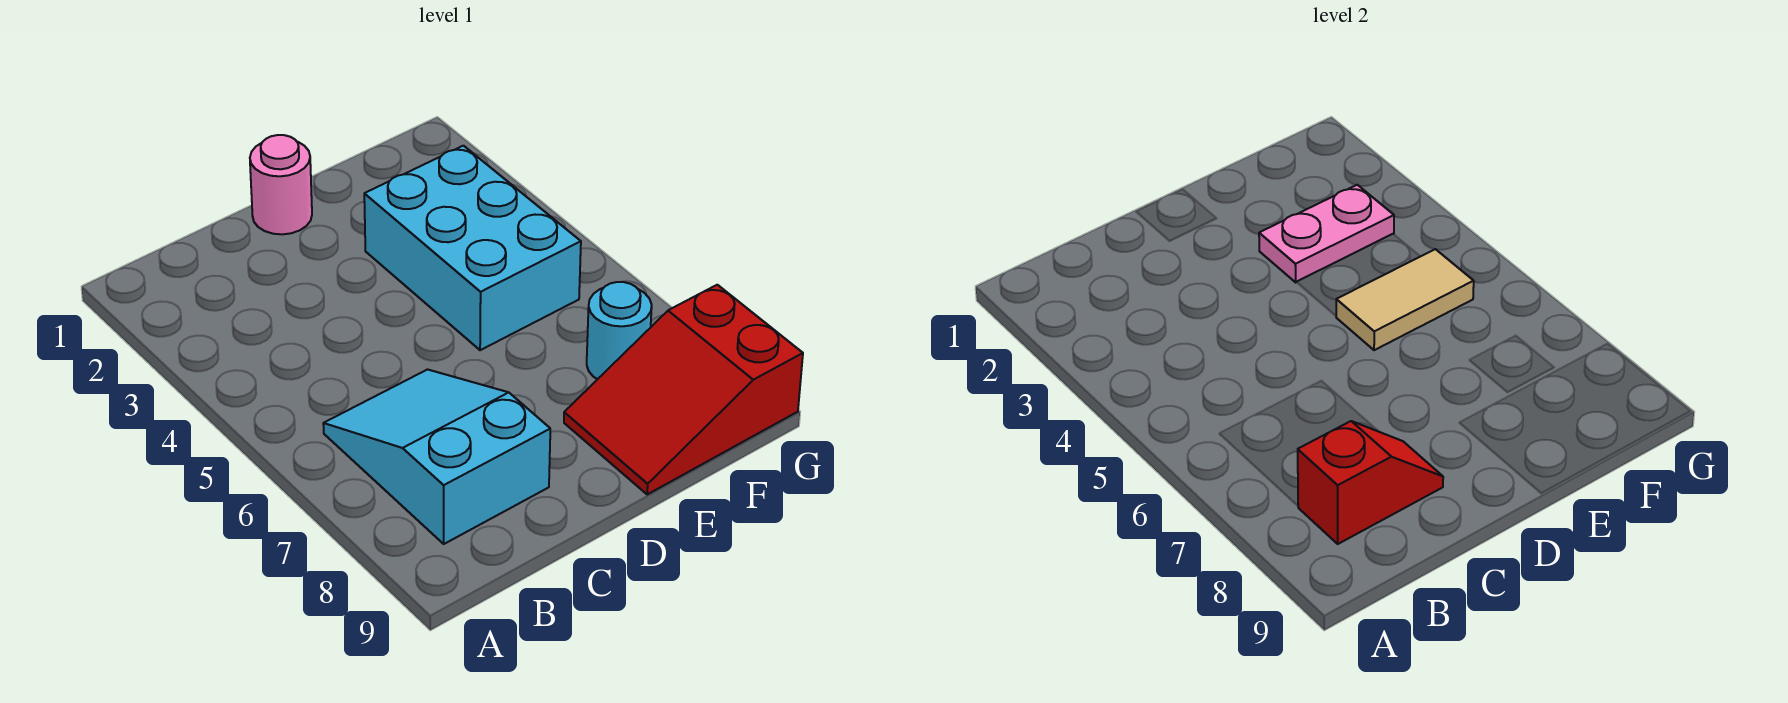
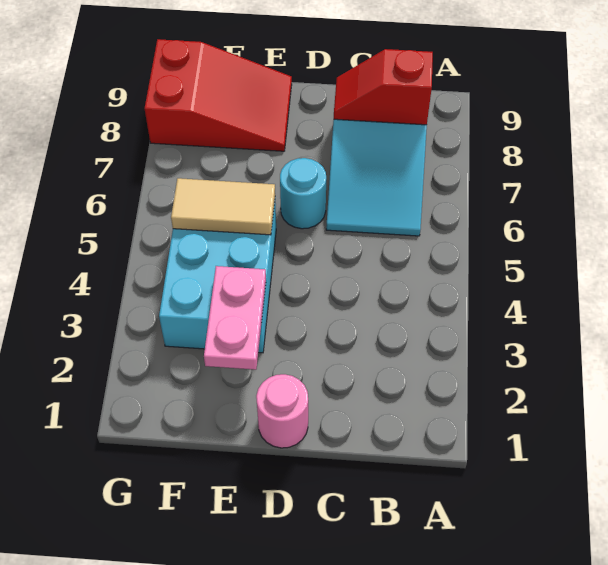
pink plate E3:F3 level 2 -> pink plate E2:E3 level 2
cyan round brick F7 level 1 -> cyan round brick D6 level 1

